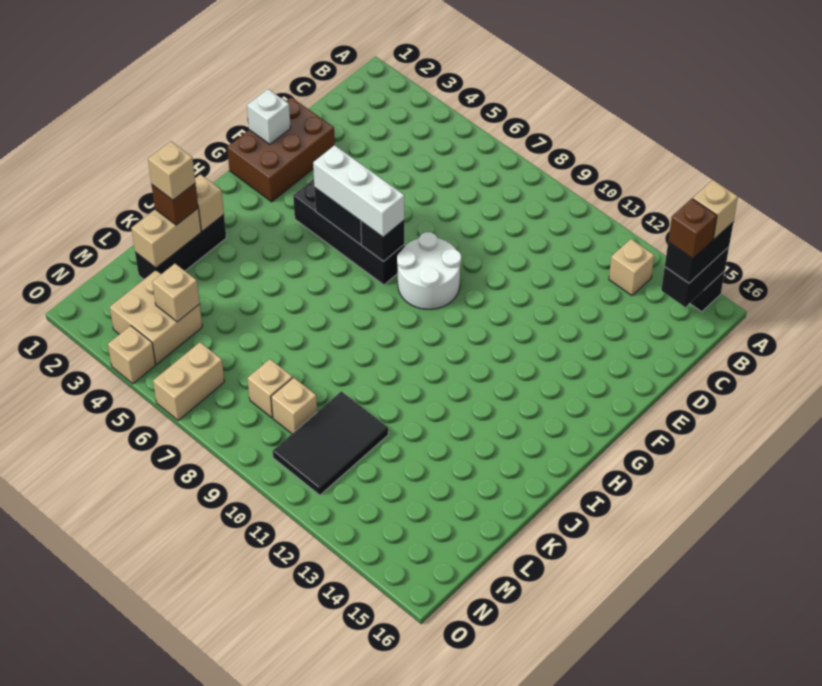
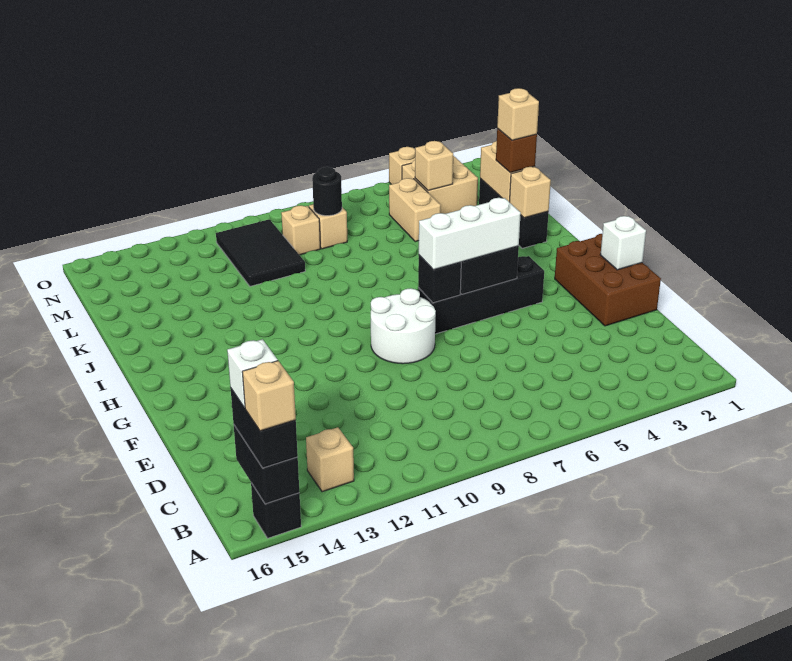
brown brick B15 level 4 -> white brick B15 level 4
none -> black round brick M8 level 2
tan brick N6:O6 level 1 -> tan brick L5:M5 level 1

